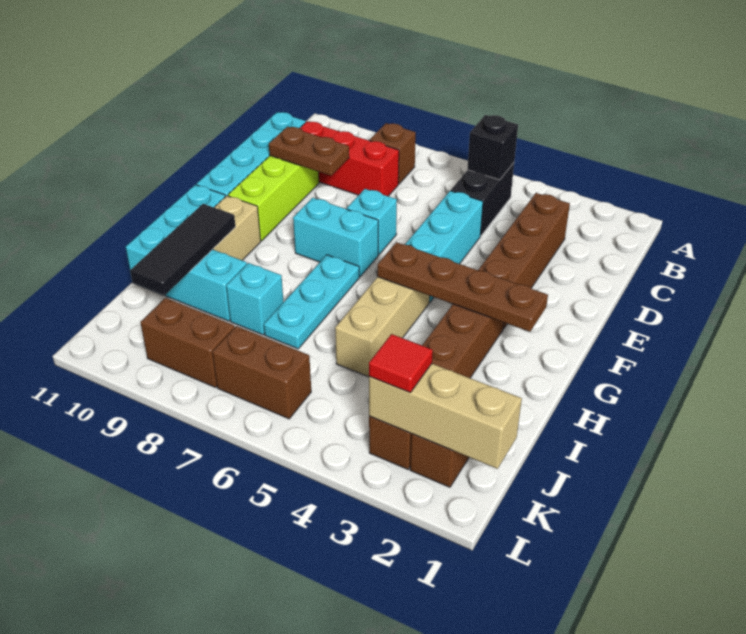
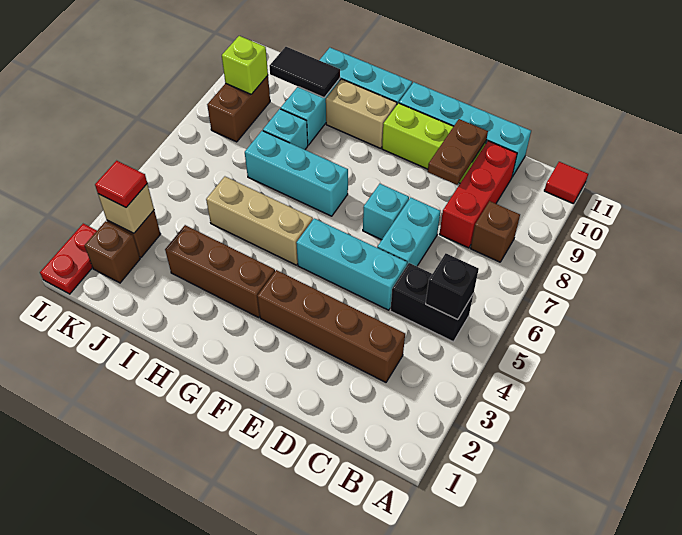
none -> red tile A11 level 1
cyan brick F7:F8 level 1 -> cyan brick D6:D7 level 1
brown plate G2:G5 level 2 -> none
cyan plate G7:I7 level 1 -> cyan brick G7:I7 level 1
black tile H10:J10 level 2 -> black tile I10:J10 level 2
tan brick K1:K3 level 2 -> tan brick K3 level 2
brown brick K6:K7 level 1 -> none
none -> lime brick K9 level 2
none -> red plate L1:L2 level 1

